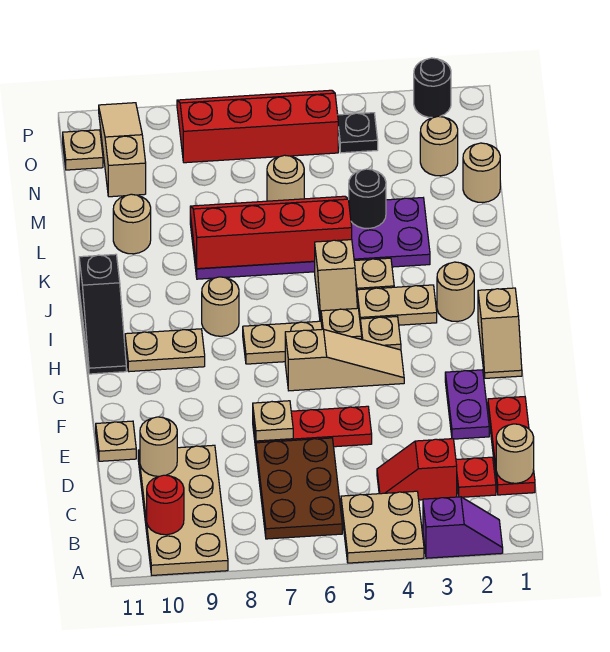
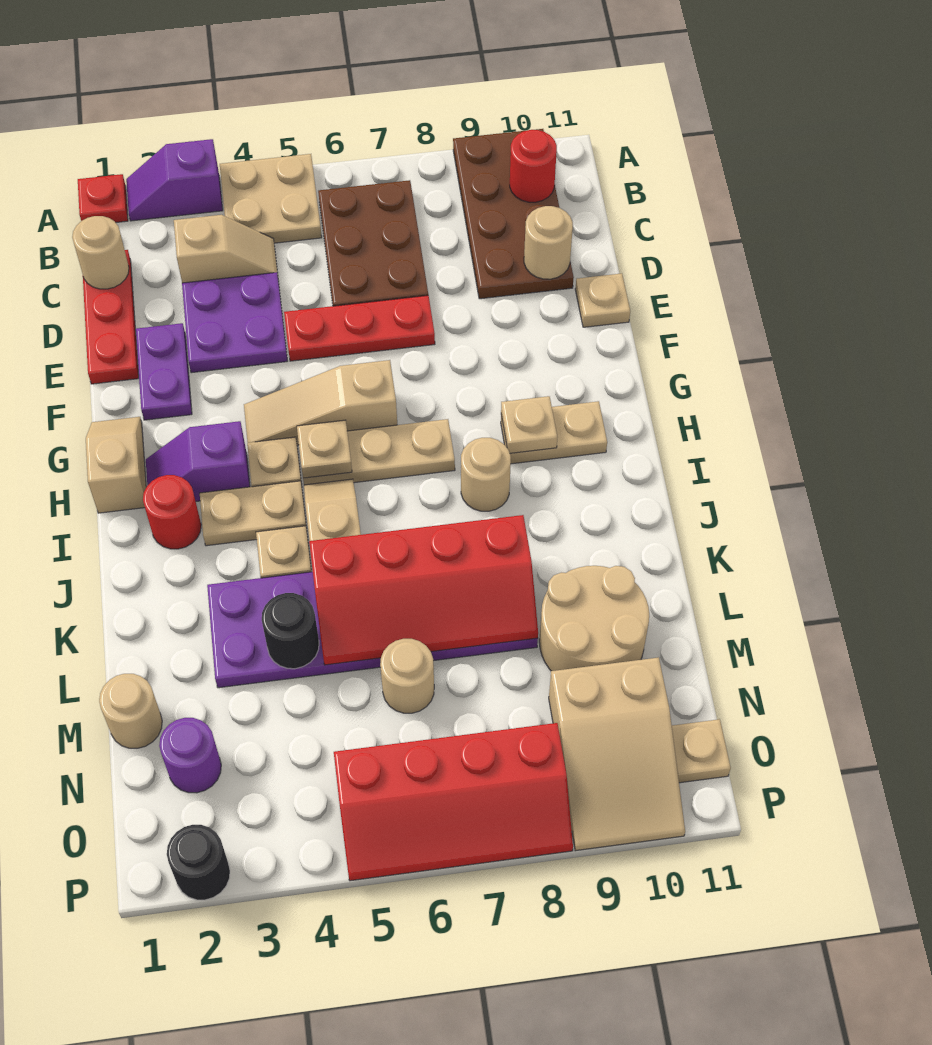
tan plate A9:D10 level 1 -> brown plate A9:D10 level 1
red plate C2 level 1 -> red plate A1 level 1
red slope C3:C4 level 1 top 3 -> tan slope C3:C4 level 1 top 3
none -> purple plate D3:E4 level 1
tan plate E7 level 2 -> tan plate H9 level 2
none -> purple slope H2:H3 level 1 top 3
black slope H11:J11 level 1 top J -> none
tan round brick I2 level 1 -> red round brick I2 level 1
tan round brick L10 level 1 -> tan round brick L9:M10 level 1
tan round brick N2 level 1 -> purple round brick N2 level 1
tan slope N10:P10 level 1 top N -> tan slope N9:P10 level 1 top N
black plate O4 level 1 -> none

